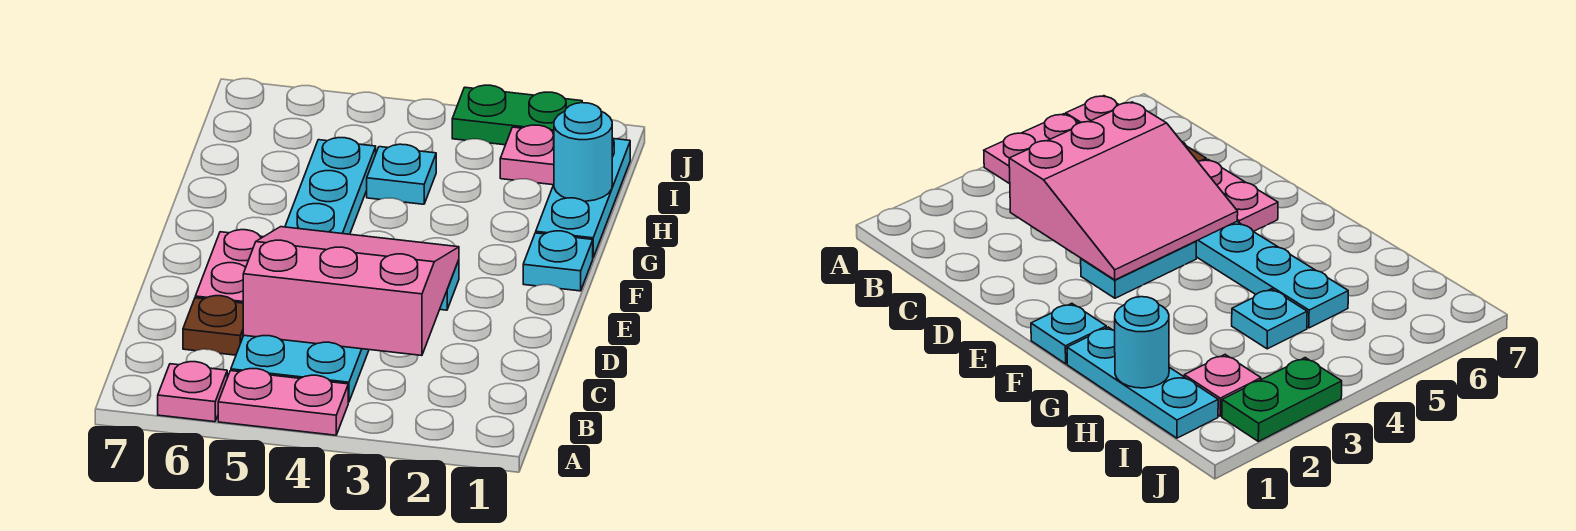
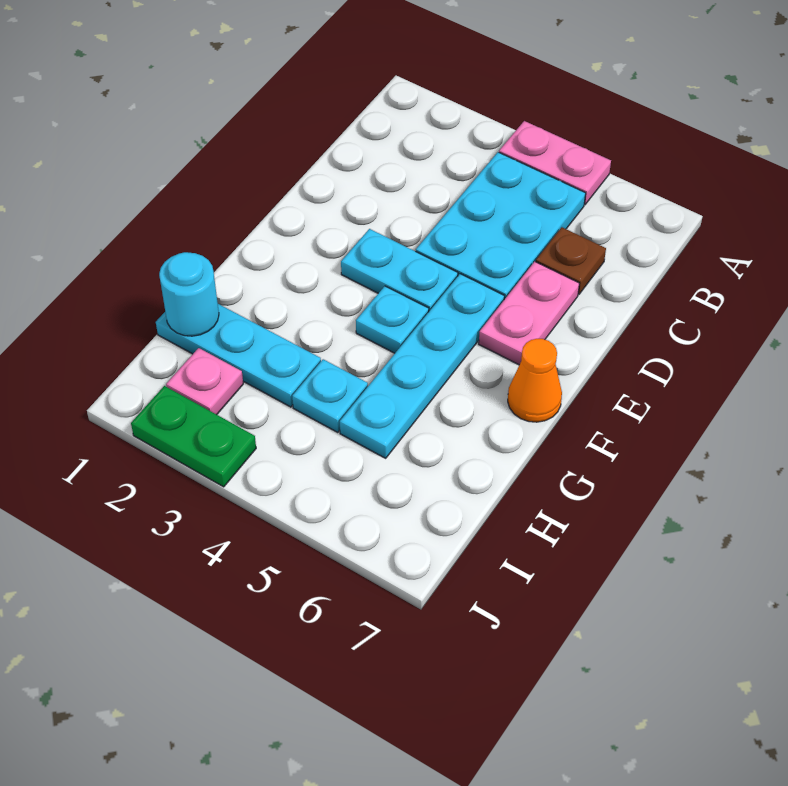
pink plate A6 level 1 -> none
pink slope C3:E5 level 2 top C -> none
cyan plate F1 level 1 -> cyan plate F4 level 1
none -> orange cone F7 level 1
cyan plate G1:I1 level 1 -> cyan plate H1:H3 level 1

